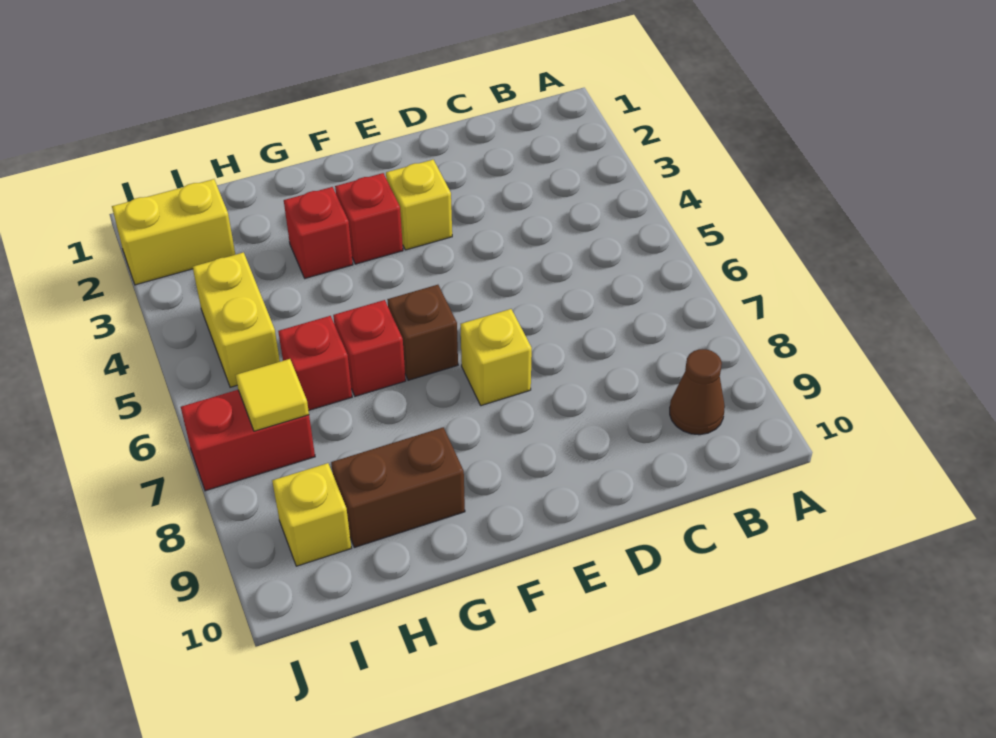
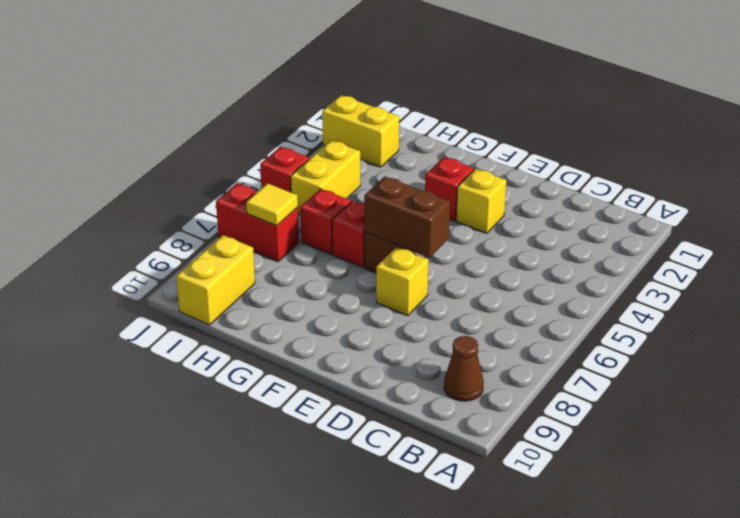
red brick G3 level 1 -> red brick J5 level 1
brown brick G9:H9 level 1 -> brown brick E6:F6 level 2
yellow brick I9 level 1 -> yellow brick I9:I10 level 1

